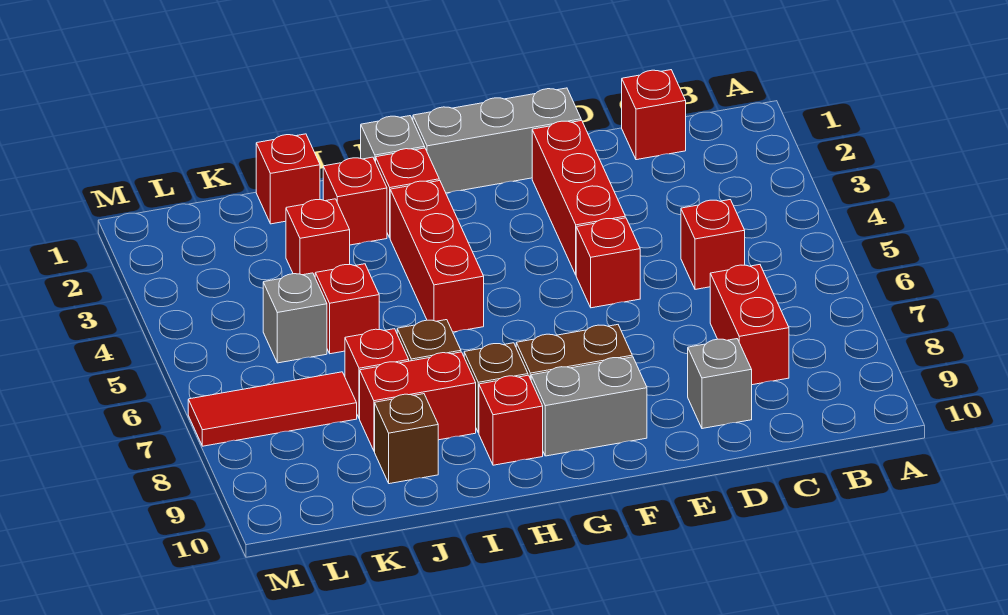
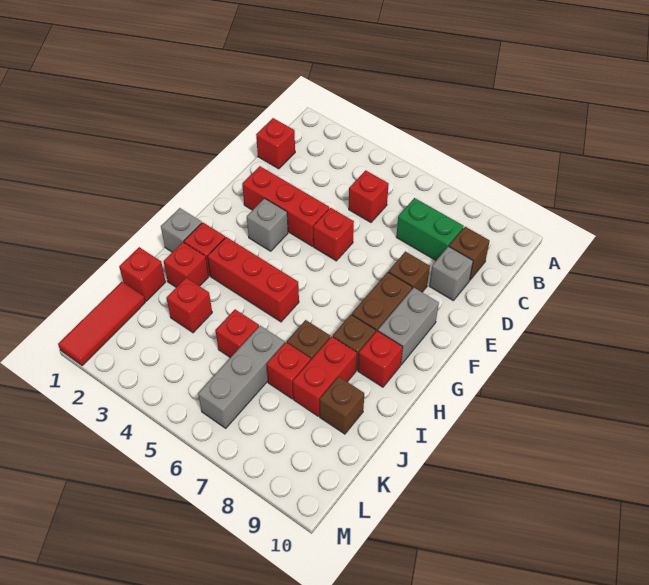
red brick C7:C8 level 1 -> green brick C7:C8 level 1
none -> brown brick C9 level 1
grey brick E1:G1 level 1 -> grey brick J6:L6 level 1
none -> brown brick E8 level 1
grey brick K5 level 1 -> grey brick F3 level 1
red tile K7:M7 level 1 -> red tile K1:M1 level 1

